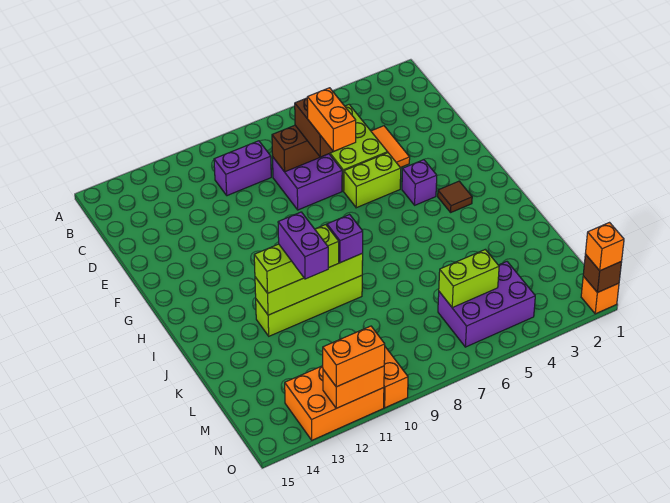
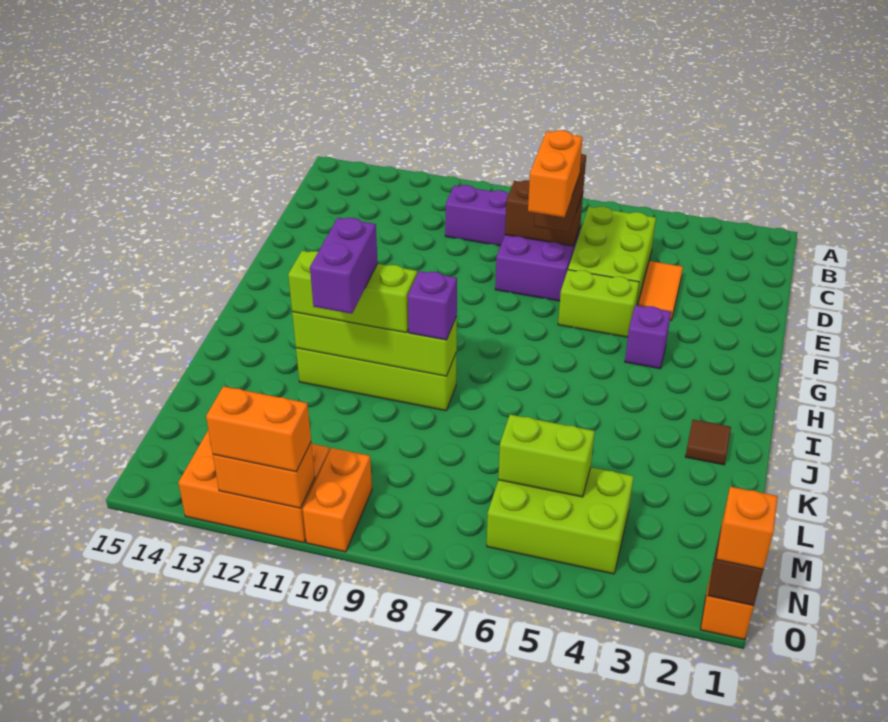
brown tile H3 level 1 -> brown tile J2 level 1
purple brick M4:N6 level 1 -> lime brick M4:N6 level 1

